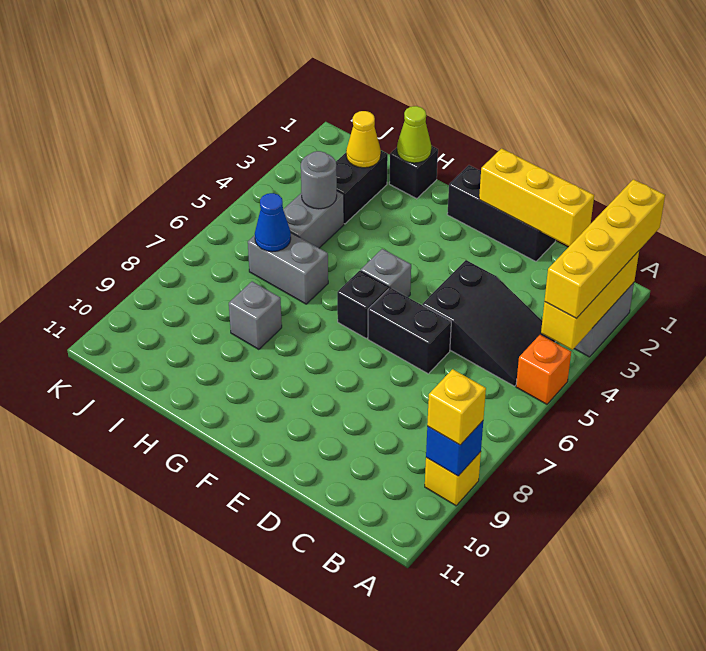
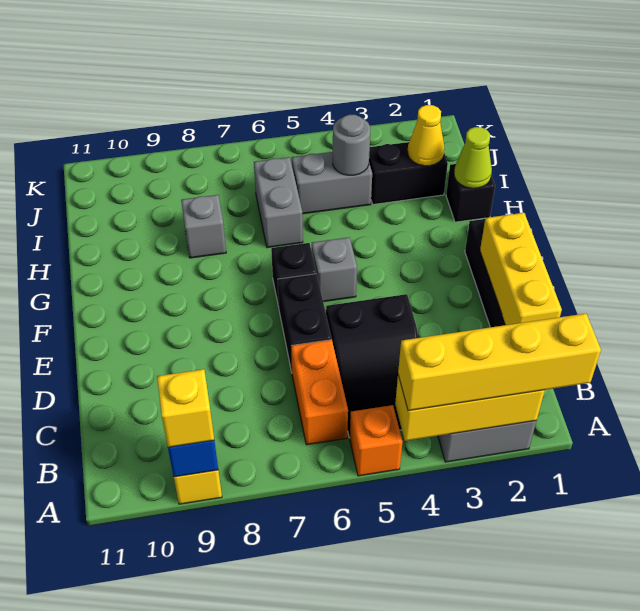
none -> orange brick B6:C6 level 1
blue cone I6 level 2 -> none

